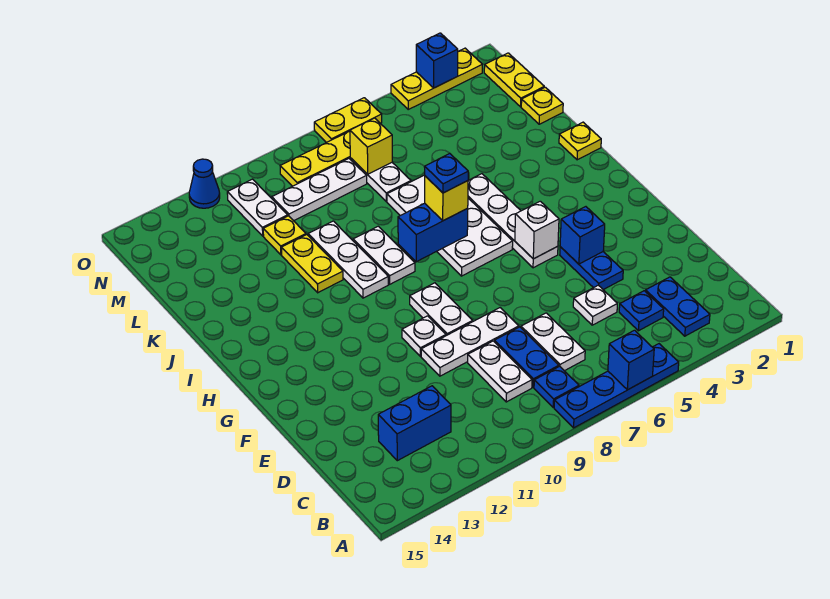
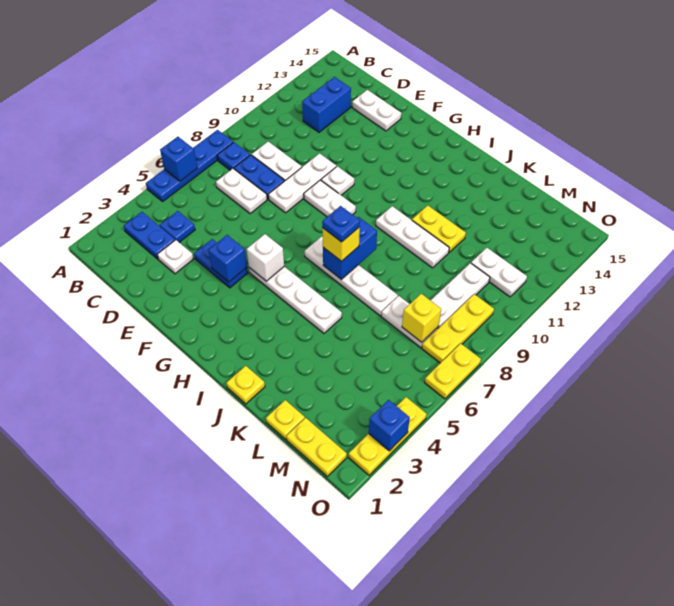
white plate D5 level 1 -> white plate D3 level 1
white plate H6:K7 level 1 -> white plate H7:K7 level 1
white plate I9:J9 level 1 -> white plate D14:E14 level 1
yellow plate L11 level 1 -> none
blue cone O12 level 1 -> none

